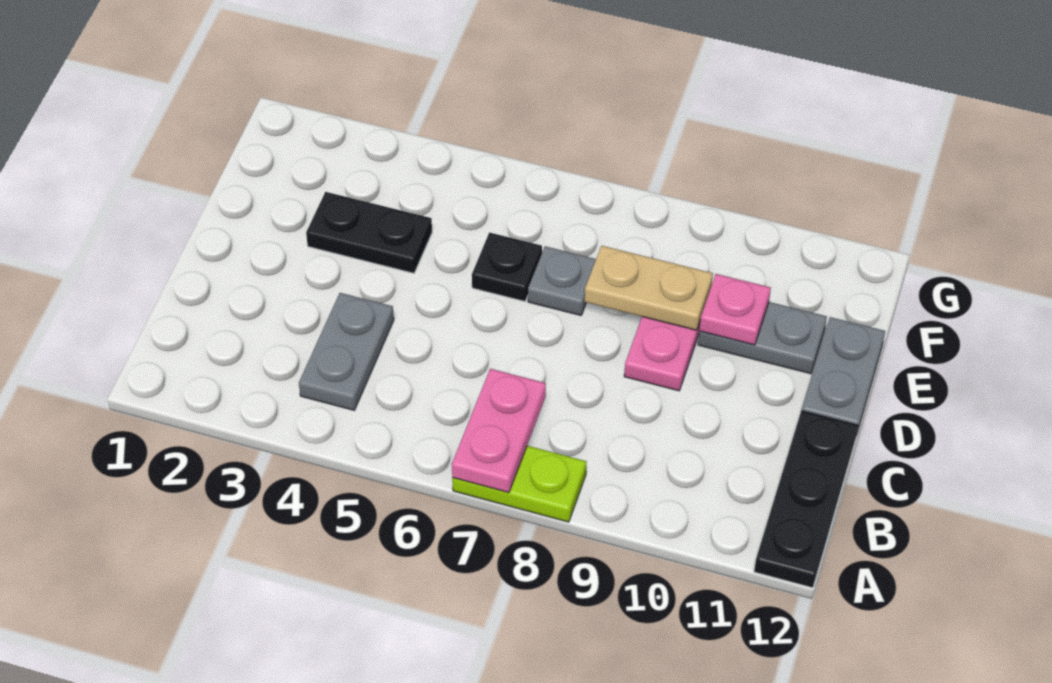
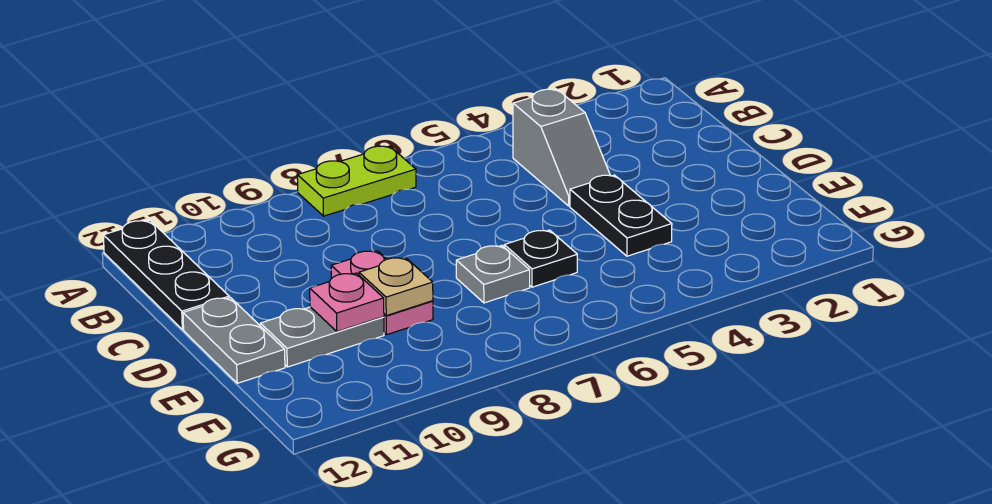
pink plate A7:B7 level 2 -> none
grey plate B4:C4 level 1 -> grey slope B4:C4 level 1 top B
black plate E3:E4 level 1 -> black plate D4:E4 level 1
tan plate E8:E9 level 2 -> tan plate E9 level 2

